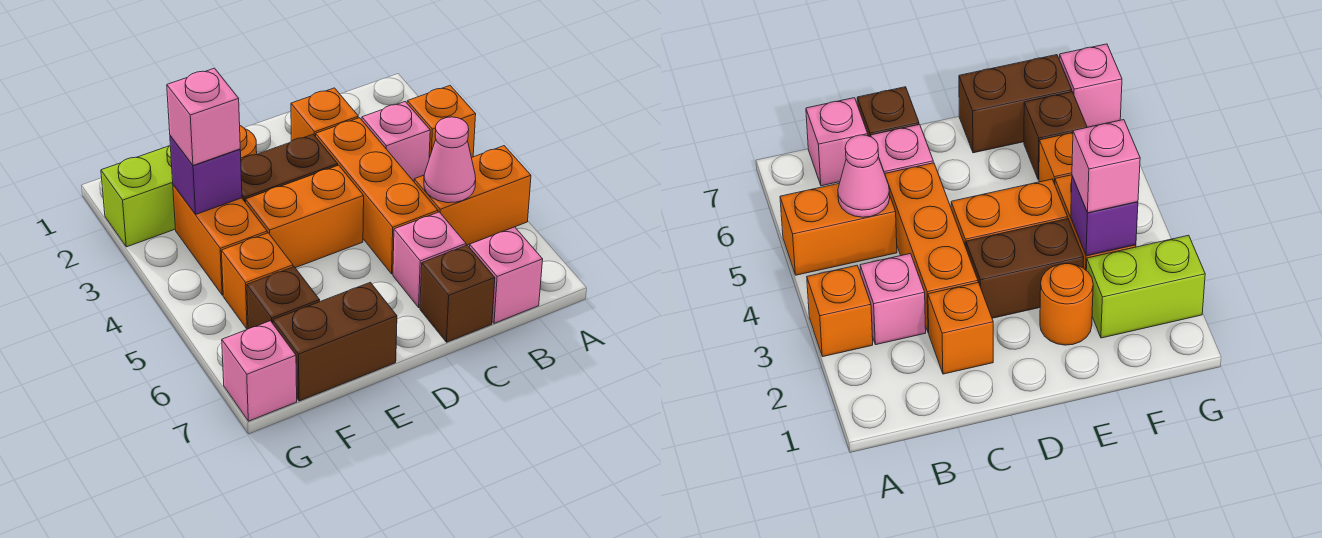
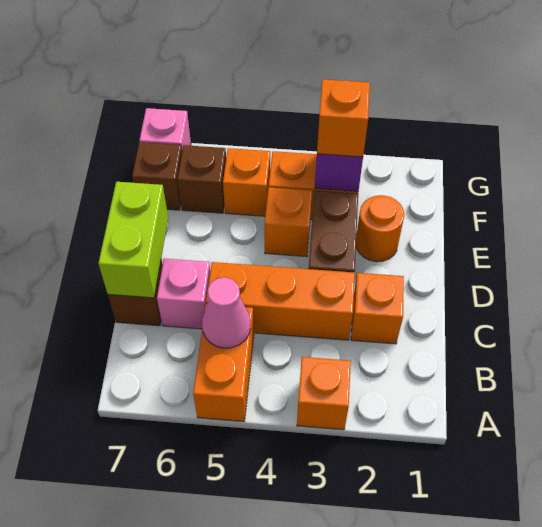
pink brick B3 level 1 -> none
pink brick B7 level 1 -> none
orange brick D4:E4 level 1 -> orange brick E4 level 1
brown brick E7:F7 level 1 -> brown brick F7 level 1
lime brick F2:G2 level 1 -> lime brick C7:D7 level 2
pink brick F3 level 3 -> orange brick F3 level 3

